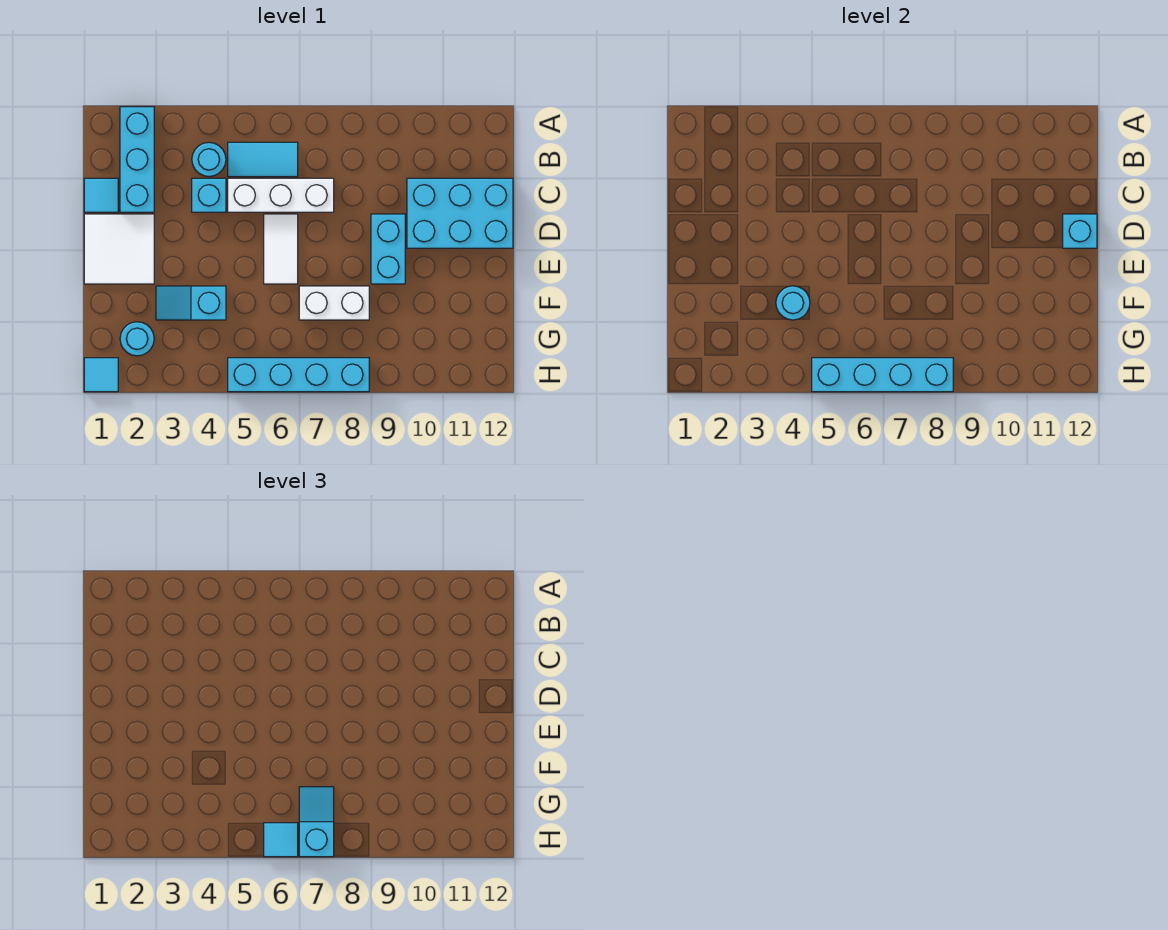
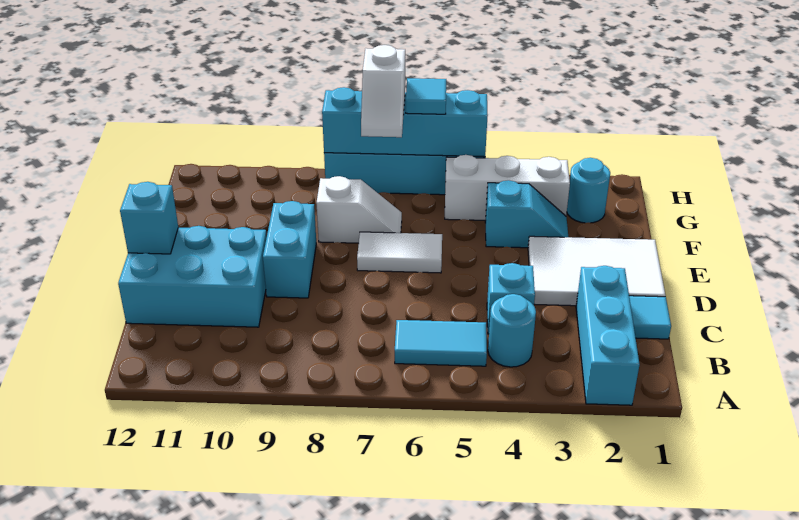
white brick C5:C7 level 1 -> white brick G3:G5 level 1
white tile D1:E2 level 1 -> white tile D1:E3 level 1
white tile D6:E6 level 1 -> white tile E6:E7 level 1
cyan round brick F4 level 2 -> none
white brick F7:F8 level 1 -> white slope F7:F8 level 1 top 8
cyan slope G7:H7 level 3 top H -> white slope G7:H7 level 3 top H
cyan tile H1 level 1 -> none

